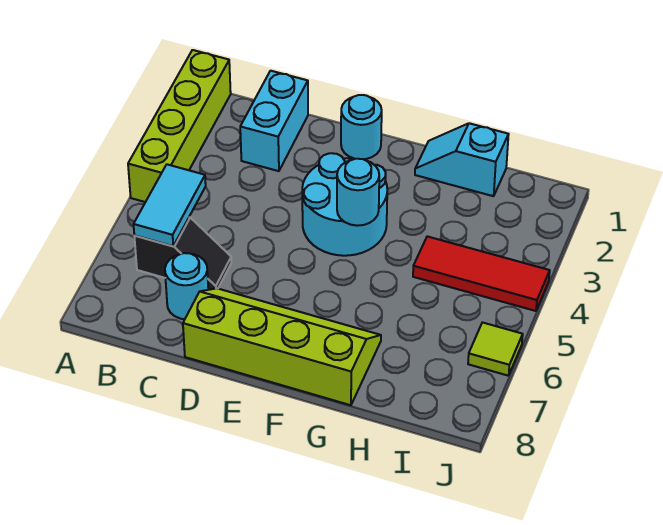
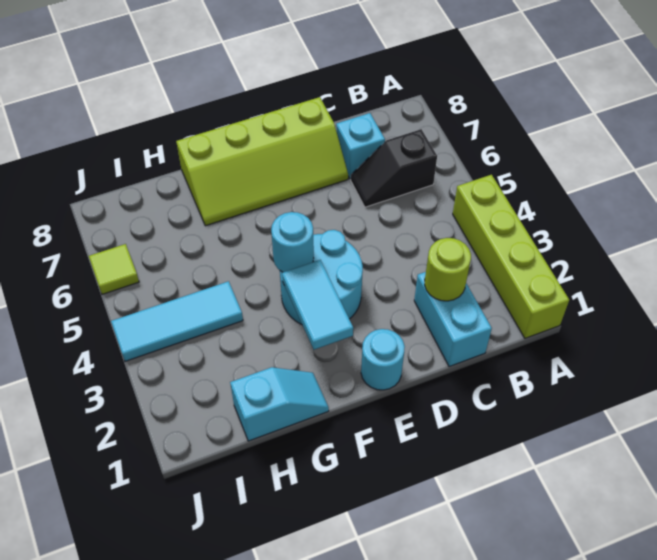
cyan tile B5:B6 level 2 -> cyan tile F2:F3 level 2
none -> lime round brick C2 level 2
cyan round brick C7 level 1 -> cyan brick C7 level 1
red tile H4:J4 level 1 -> cyan tile H4:J4 level 1

